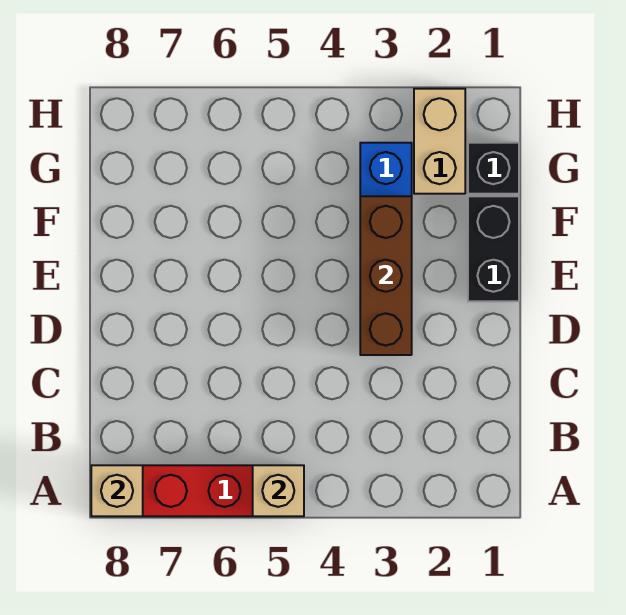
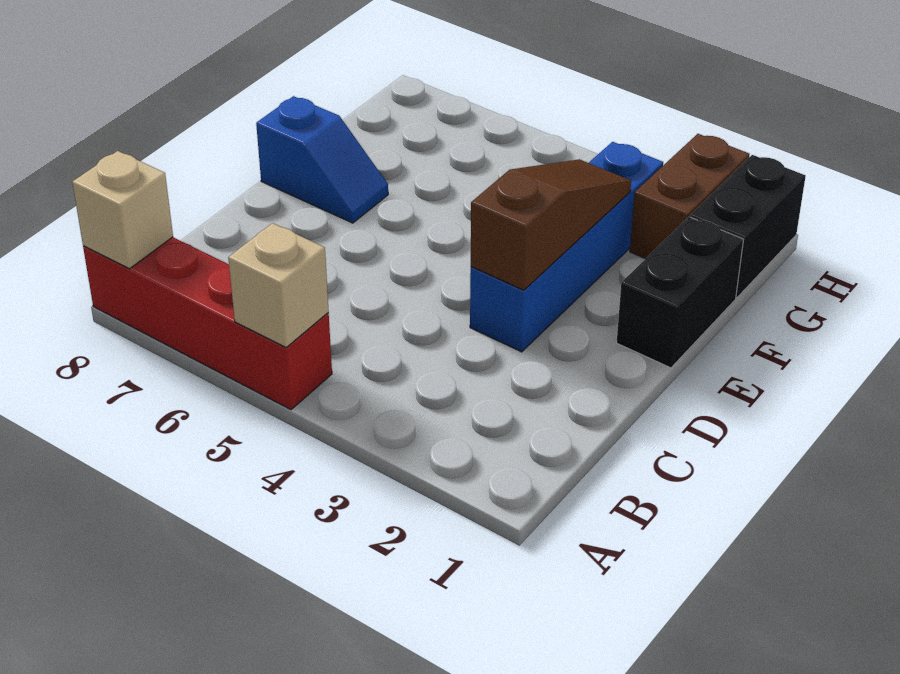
brown brick D3:F3 level 2 -> brown slope D3:F3 level 2 top D
none -> blue slope E7:E8 level 1 top 8
black brick G1 level 1 -> black brick G1:H1 level 1
tan brick G2:H2 level 1 -> brown brick G2:H2 level 1

